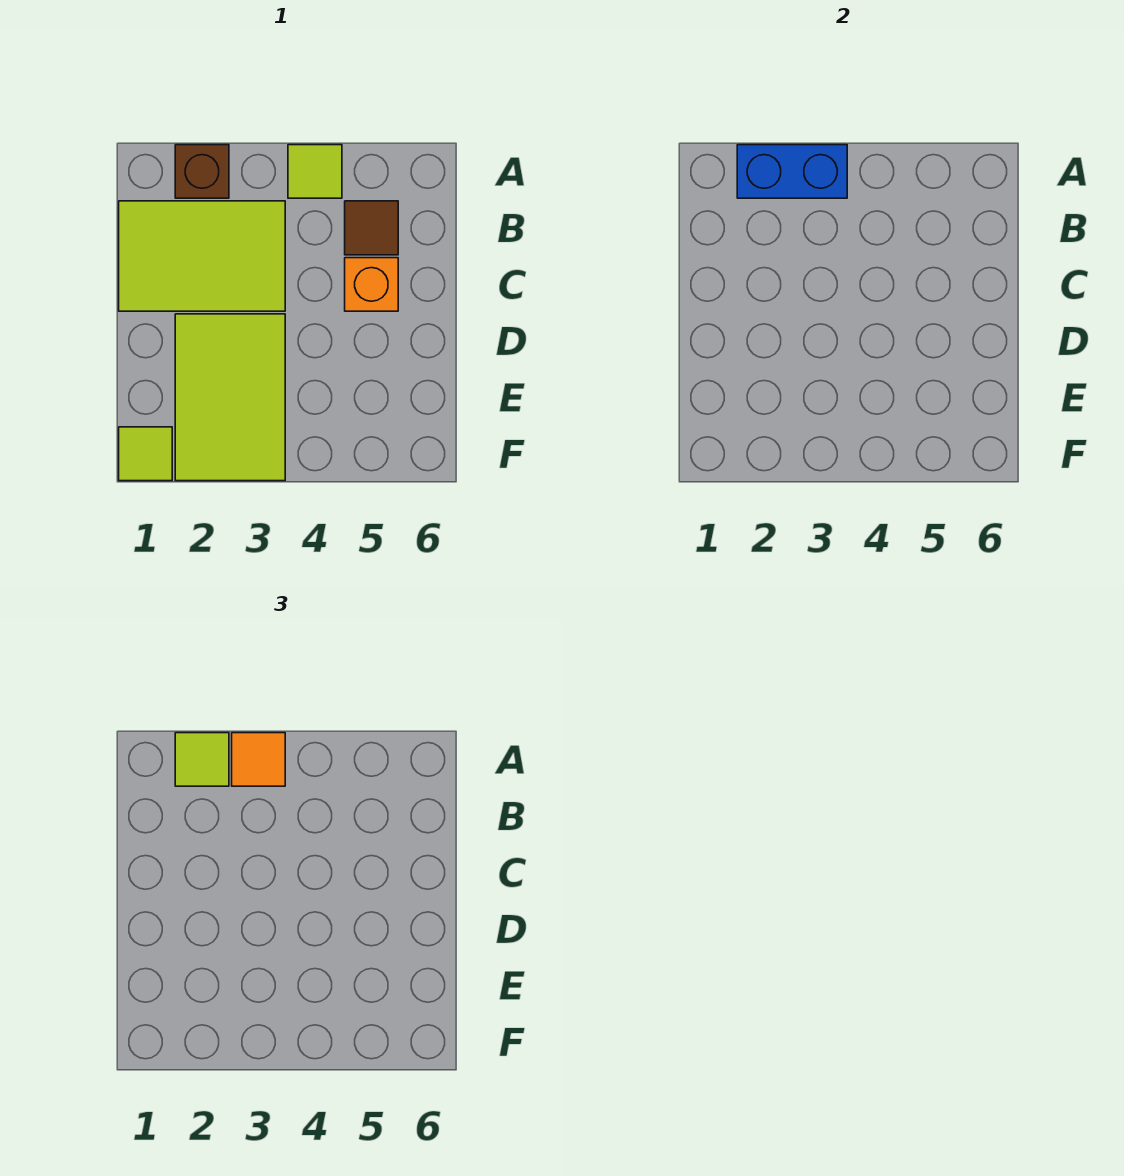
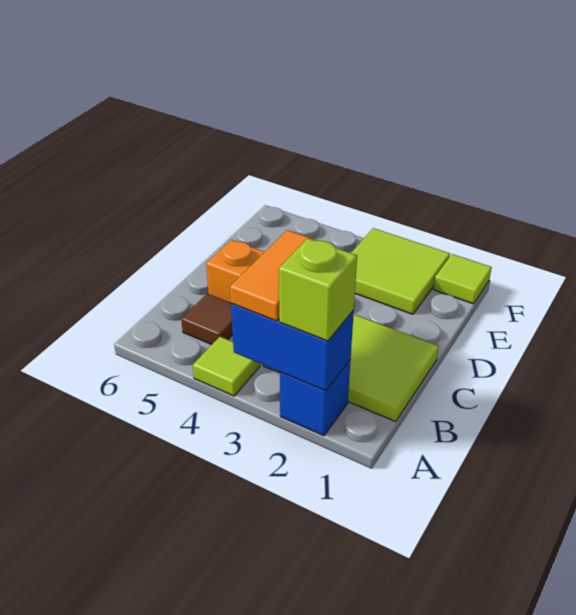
brown brick A2 level 1 -> blue brick A2 level 1
lime tile A2 level 3 -> lime brick A2 level 3
orange tile A3 level 3 -> orange tile A3:B3 level 3
lime tile D2:F3 level 1 -> lime tile E2:F3 level 1

